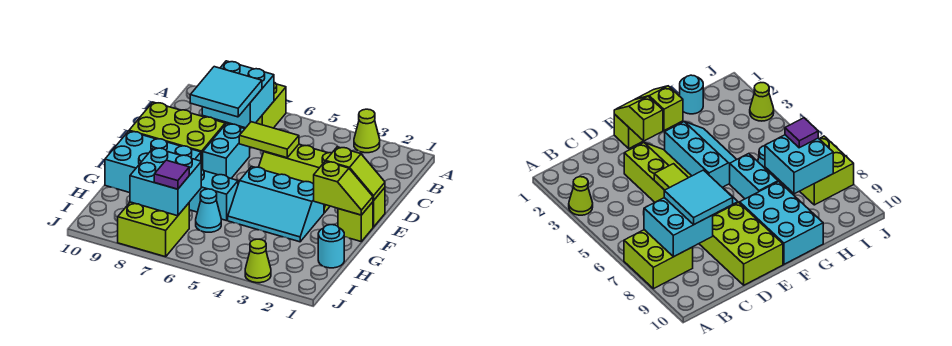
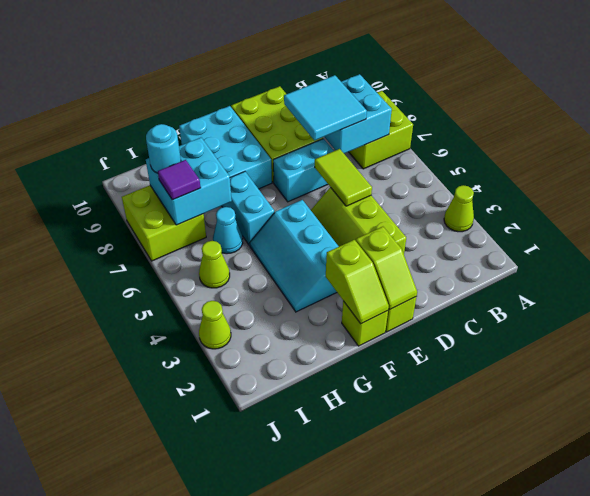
cyan round brick H1 level 1 -> cyan round brick I8 level 3
none -> lime cone I5 level 1

